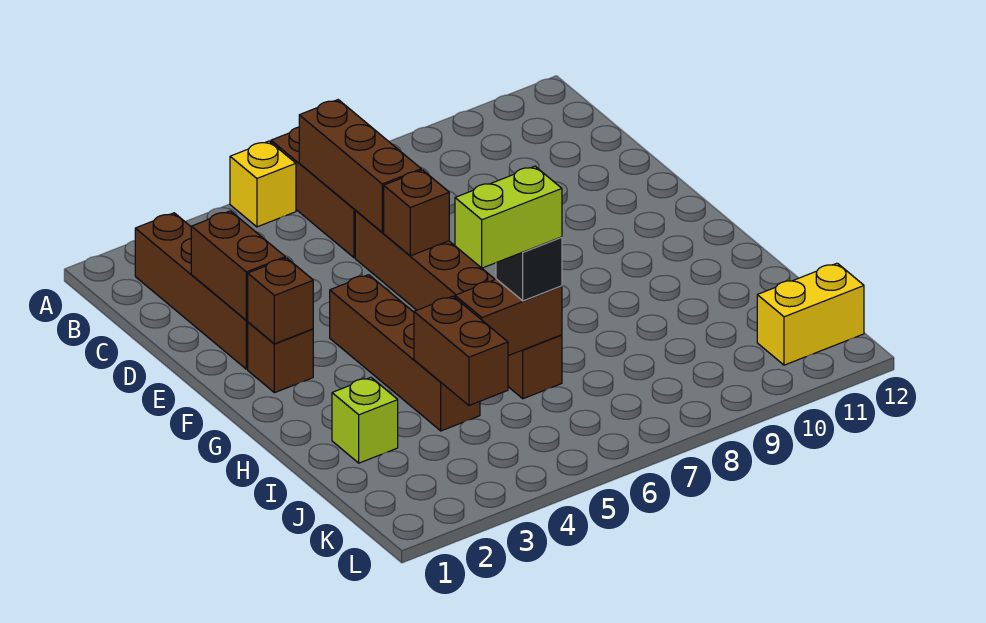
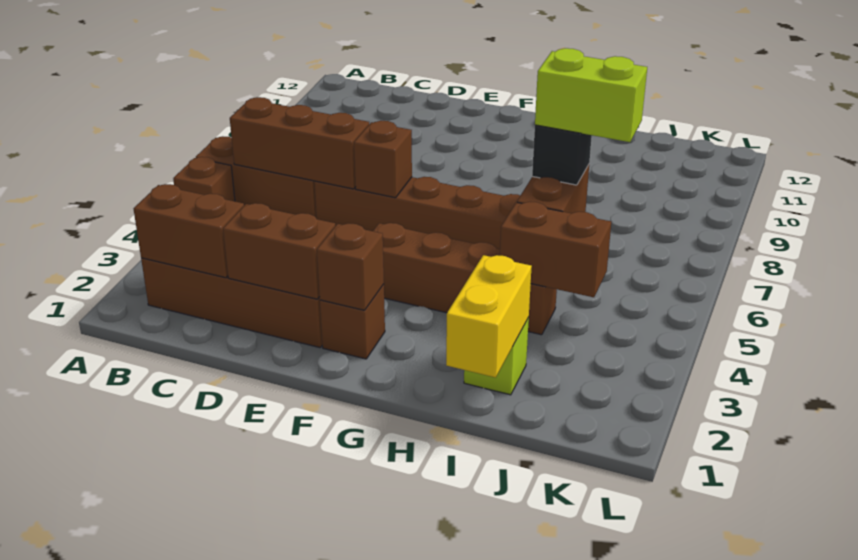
yellow brick A5 level 1 -> brown brick A5 level 1
none -> brown brick B2:C2 level 2
lime brick I5:I6 level 4 -> lime brick I6:J6 level 4
yellow brick K11:K12 level 1 -> yellow brick I1:I2 level 2

